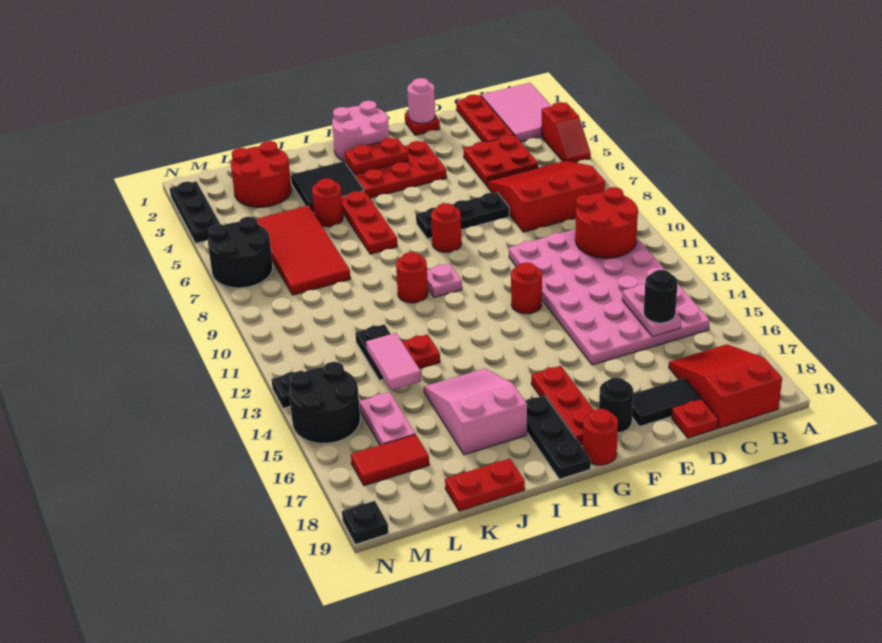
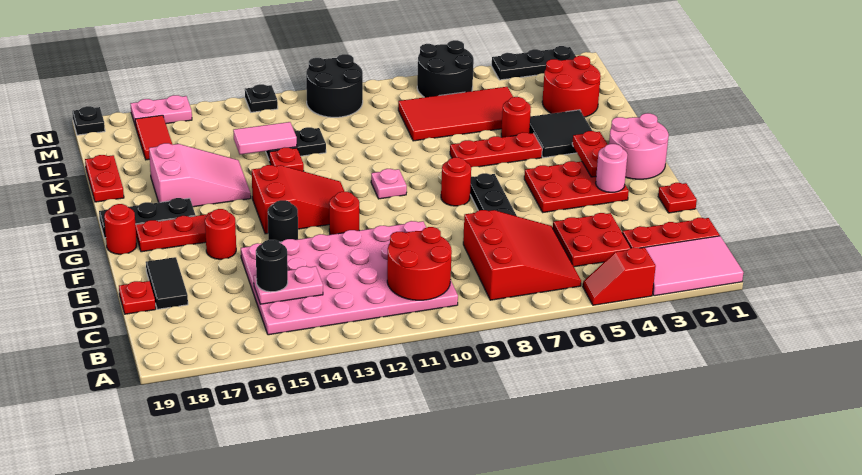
red slope B17:C19 level 1 top 19 -> red slope G12:H14 level 1 top 14
pink round brick E1 level 2 -> pink round brick F3 level 2
red plate F3:H4 level 1 -> red plate F3:G5 level 1
black round brick F18 level 1 -> black round brick F14 level 1
red round brick I10 level 1 -> red round brick F16 level 1
pink plate L15:L16 level 1 -> pink plate N16:N17 level 1
black round brick M14:N15 level 1 -> black round brick M10:N11 level 1

